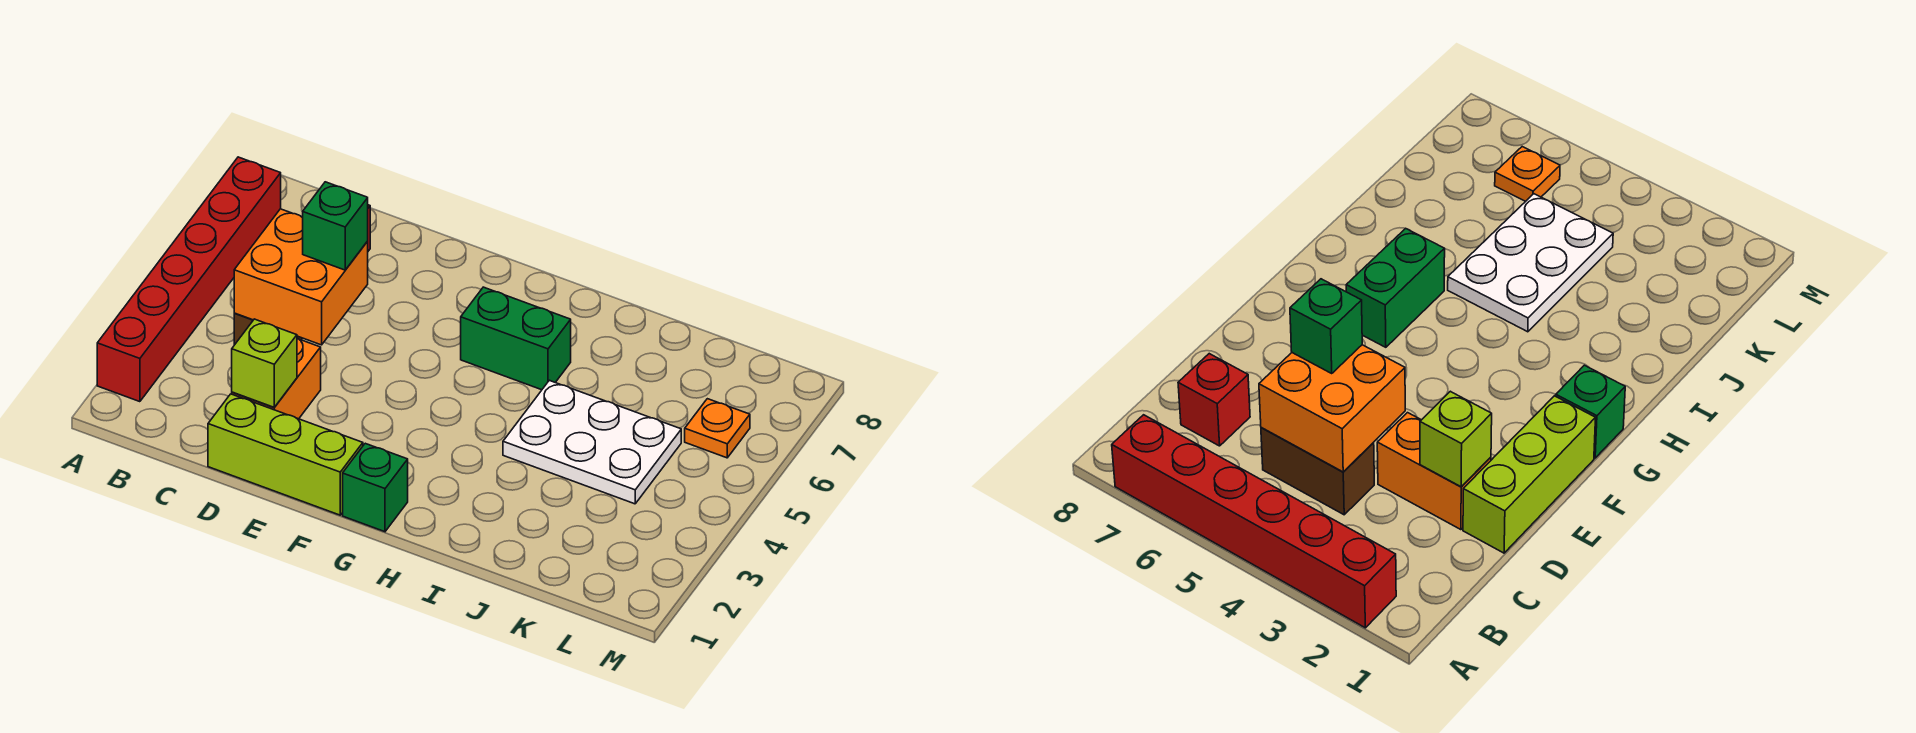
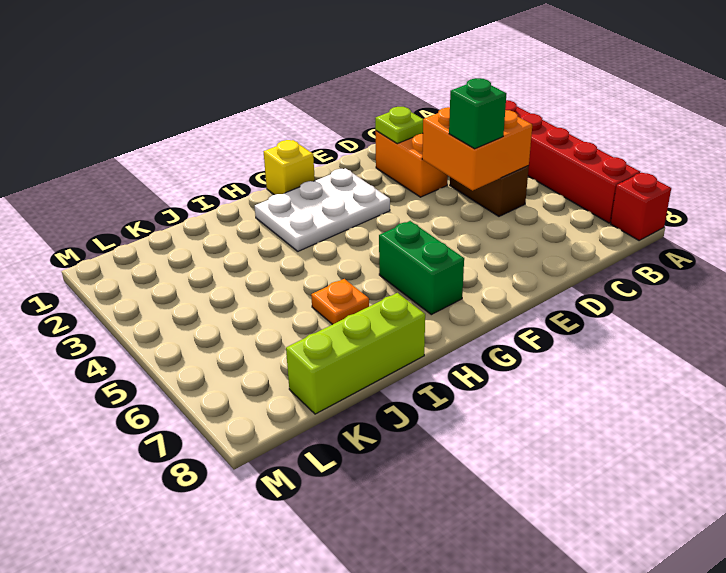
red brick C7 level 1 -> red brick A8 level 1
lime brick D1:F1 level 1 -> lime brick I8:K8 level 1
lime brick D2 level 2 -> lime plate D2 level 2
green brick G1 level 1 -> yellow brick G1 level 1
green brick G6:H6 level 1 -> green brick G6:G7 level 1
white plate I4:K5 level 1 -> white plate F2:H3 level 1
orange plate L6 level 1 -> orange plate I6 level 1

